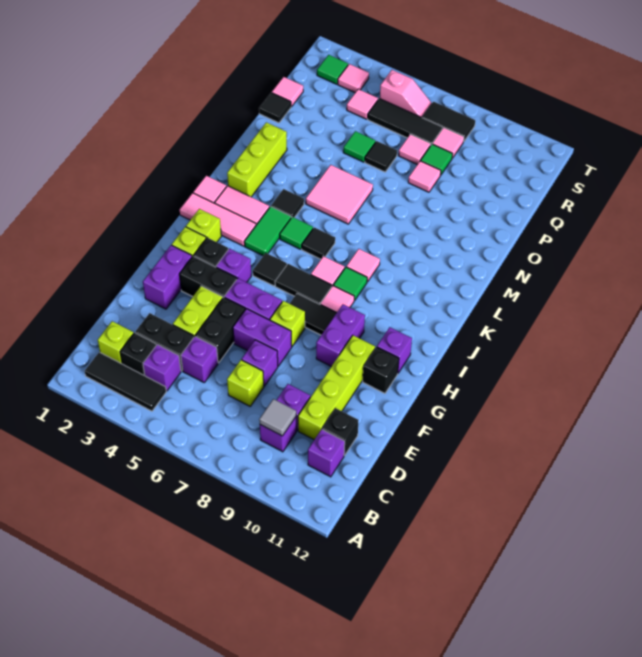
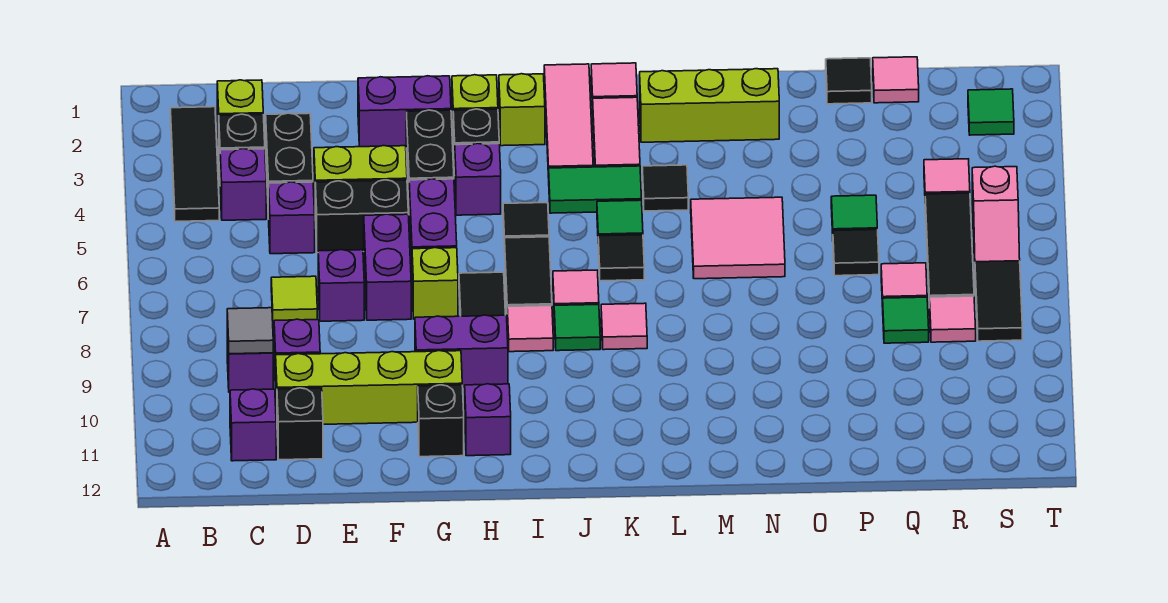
lime brick D7 level 1 -> lime tile D7 level 1
pink tile P8 level 1 -> none
pink tile S3 level 1 -> none

